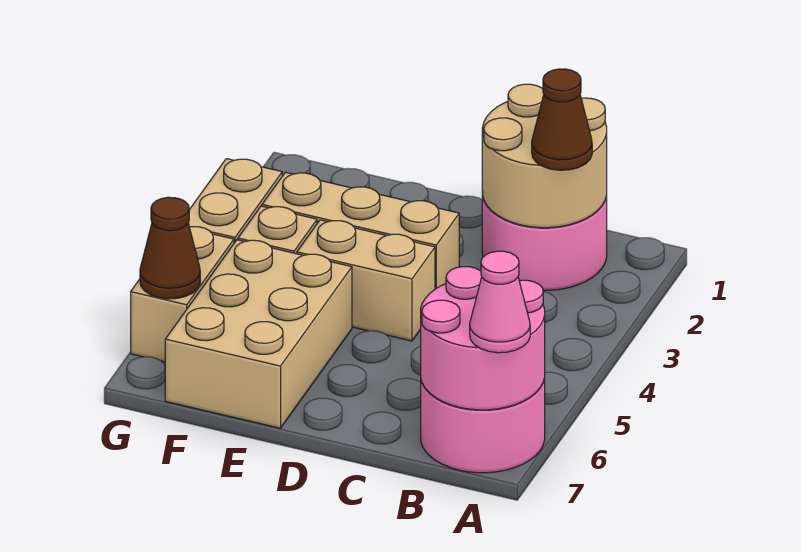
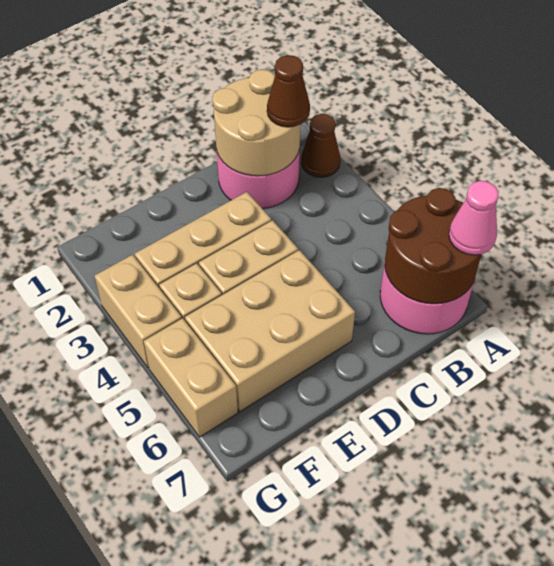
pink round brick A6:B7 level 2 -> brown round brick A6:B7 level 2
tan brick E5:F7 level 1 -> tan brick D5:F6 level 1
brown cone G6 level 2 -> brown cone A2 level 1

